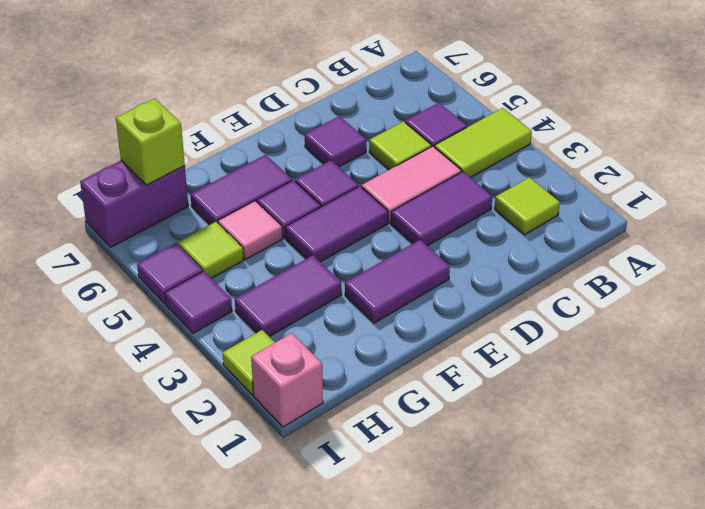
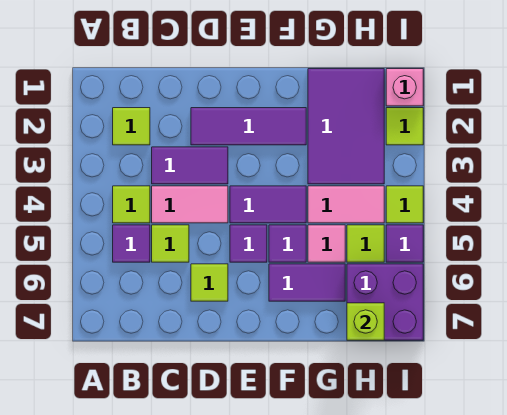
lime tile A4:B4 level 1 -> lime tile B4 level 1
purple tile D6 level 1 -> lime tile D6 level 1
purple tile E2:F2 level 1 -> purple tile D2:F2 level 1
purple tile G3:H3 level 1 -> purple tile G1:H3 level 1
none -> pink tile G4:H4 level 1
purple brick H7:I7 level 1 -> purple brick H6:I7 level 1
purple tile I4 level 1 -> lime tile I4 level 1

